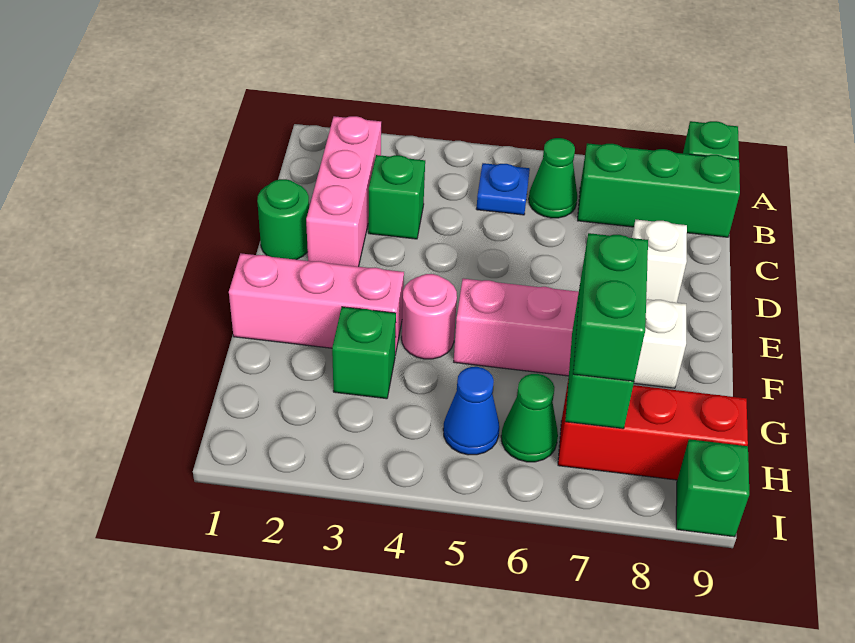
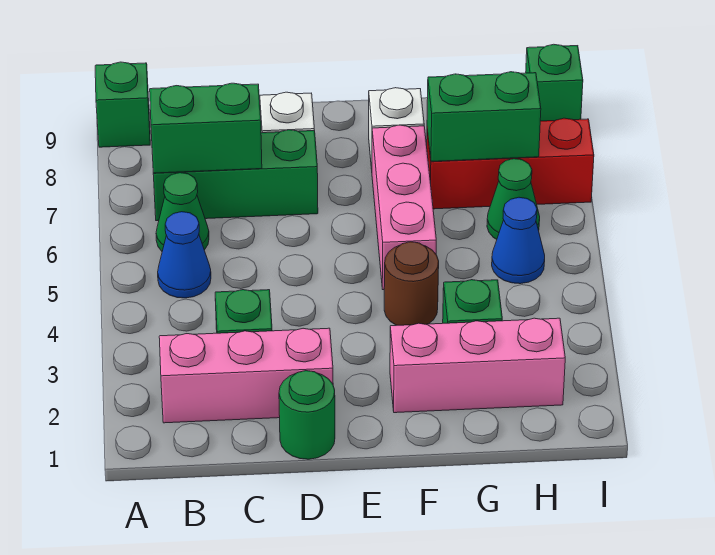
blue plate B5 level 1 -> blue cone B5 level 1
green brick B7:B9 level 1 -> green brick B7:D7 level 1
pink brick F1:F3 level 1 -> pink brick F2:H2 level 1
pink round brick F4 level 1 -> brown round brick F4 level 1
green brick G7:H7 level 3 -> green brick B7:C7 level 2
red brick H7:H9 level 1 -> red brick G7:I7 level 1

